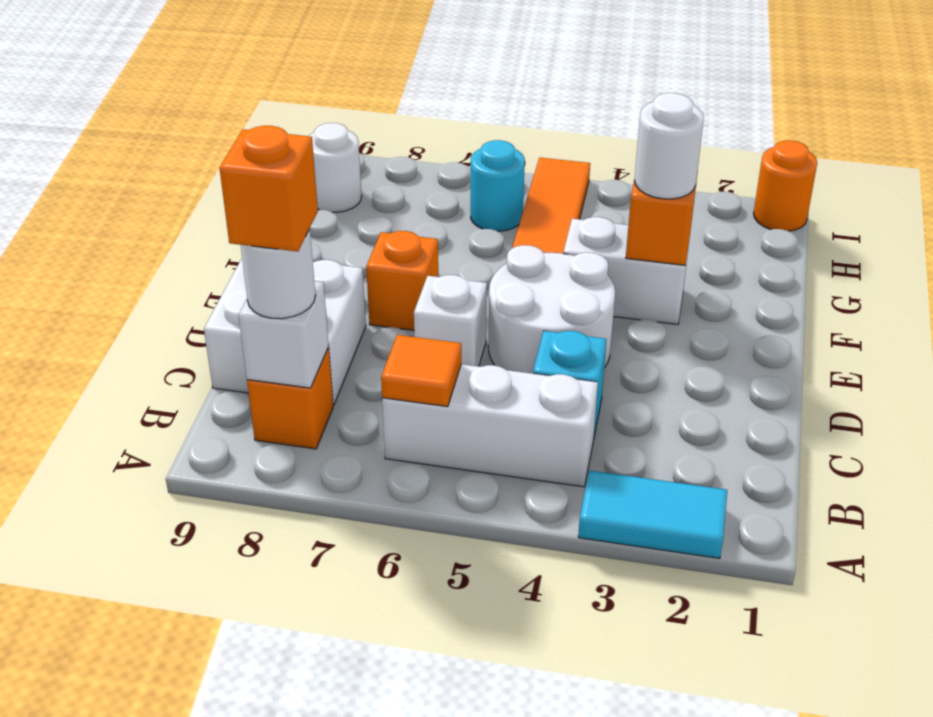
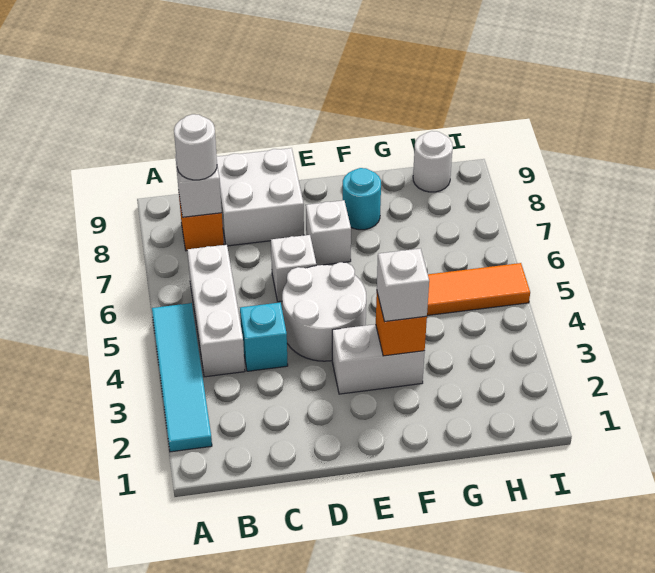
cyan tile A2:A3 level 1 -> cyan tile A2:A5 level 1
orange tile B6 level 2 -> none
orange brick B8 level 4 -> none
orange brick E7 level 1 -> white brick E7 level 1
white brick F3:F4 level 1 -> white brick E3:F3 level 1
white round brick F3 level 3 -> white brick F3 level 3
cyan round brick H6 level 1 -> cyan round brick F8 level 1
orange round brick I1 level 1 -> none

